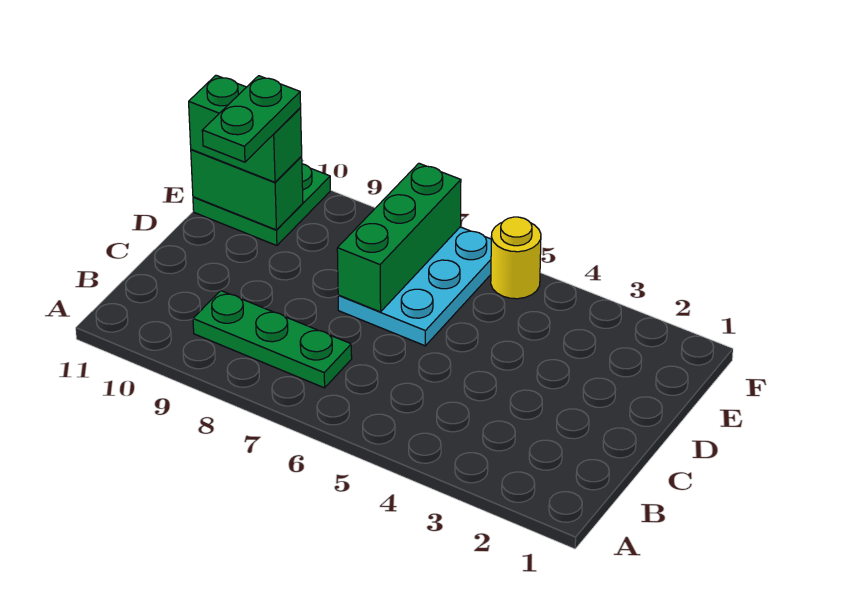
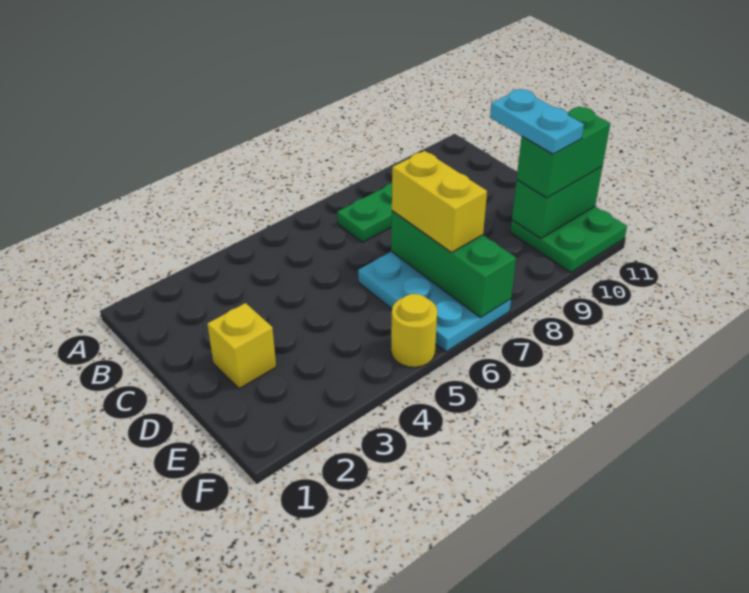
none -> yellow brick D2 level 1
none -> yellow brick D7:E7 level 3
green plate D10:E10 level 4 -> cyan plate D10:E10 level 4

